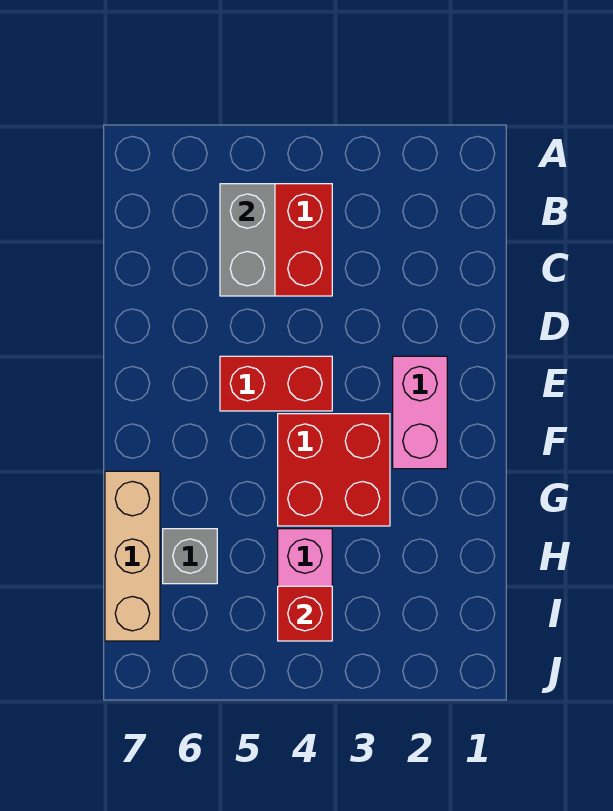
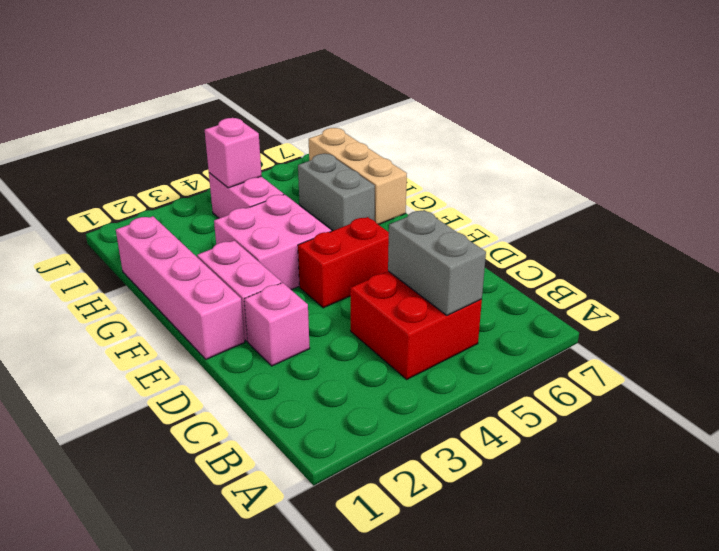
none -> pink brick D2 level 1
none -> pink brick E1:H1 level 1
red brick F3:G4 level 1 -> pink brick F3:G4 level 1
grey brick H6 level 1 -> grey brick G6:H6 level 1
red brick I4 level 2 -> pink brick I4 level 2

